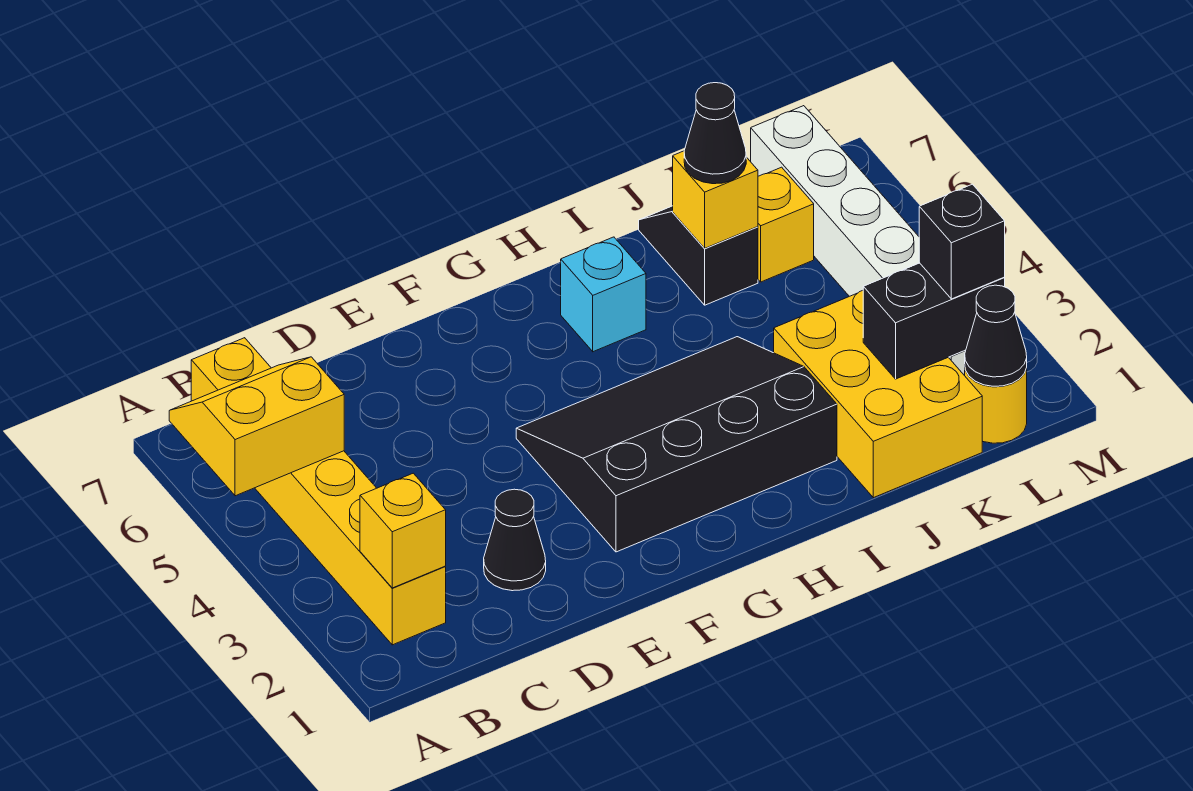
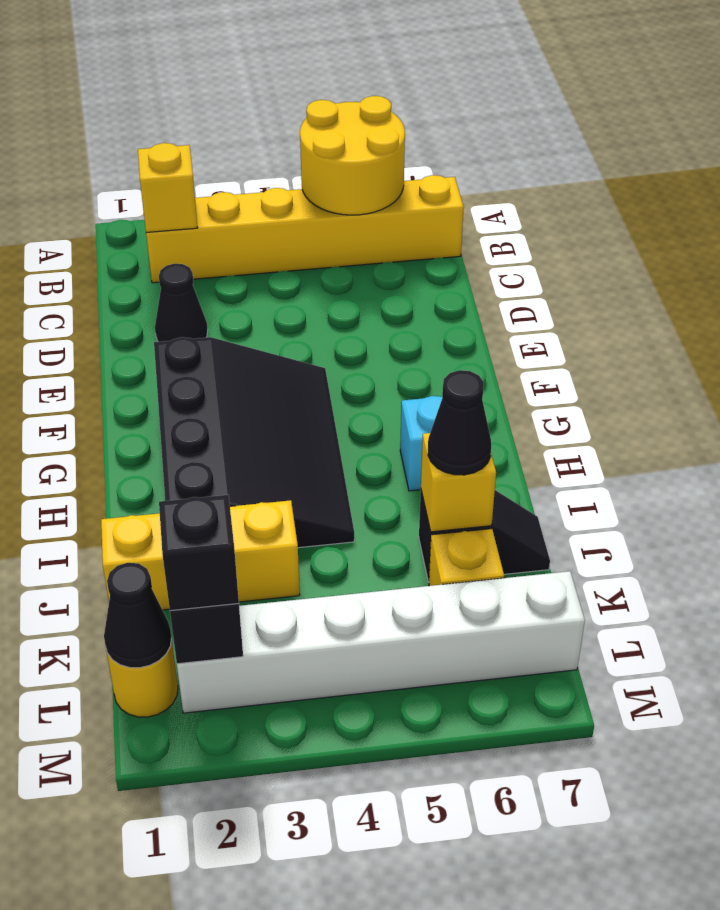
yellow slope A5:B6 level 2 top 5 -> yellow round brick A5:B6 level 2
yellow brick J1:K3 level 1 -> yellow brick J1:J3 level 1

